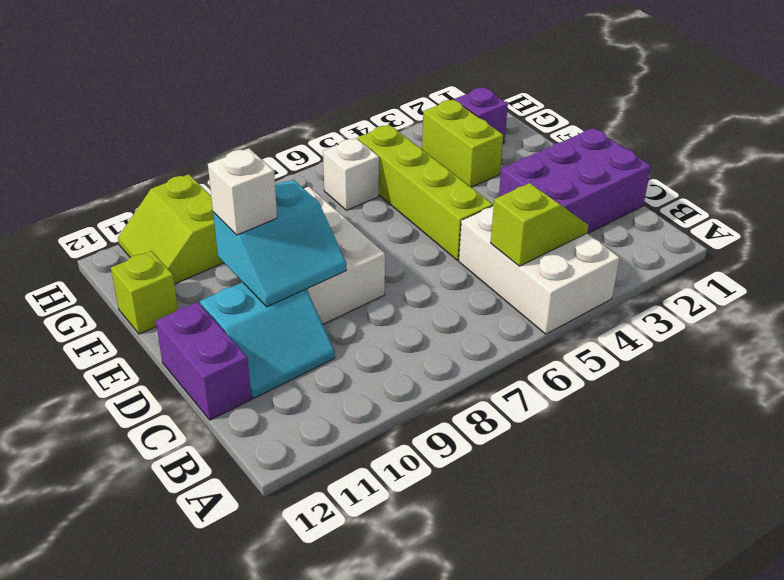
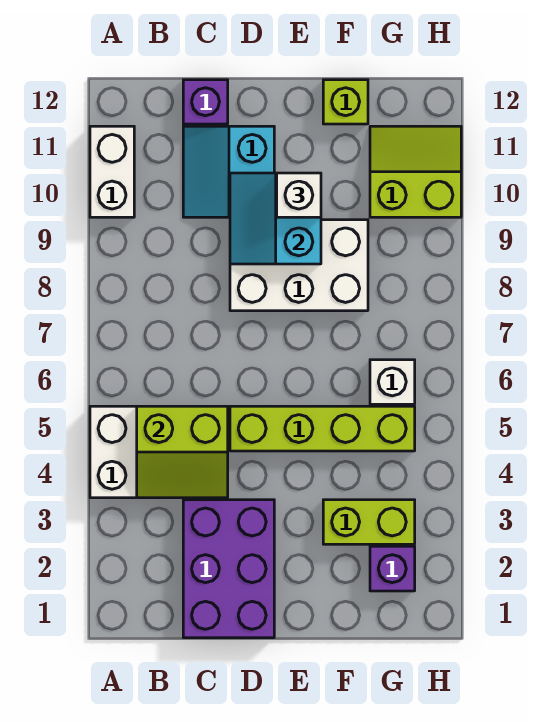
none -> white brick A10:A11 level 1
lime slope B4:B5 level 2 top 5 -> lime slope B4:C5 level 2 top 5
purple brick C12:D12 level 1 -> purple brick C12 level 1

